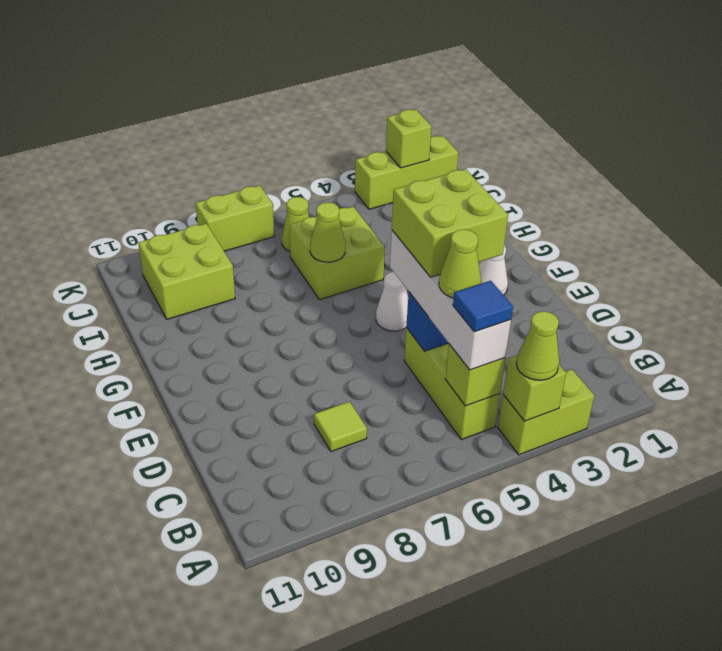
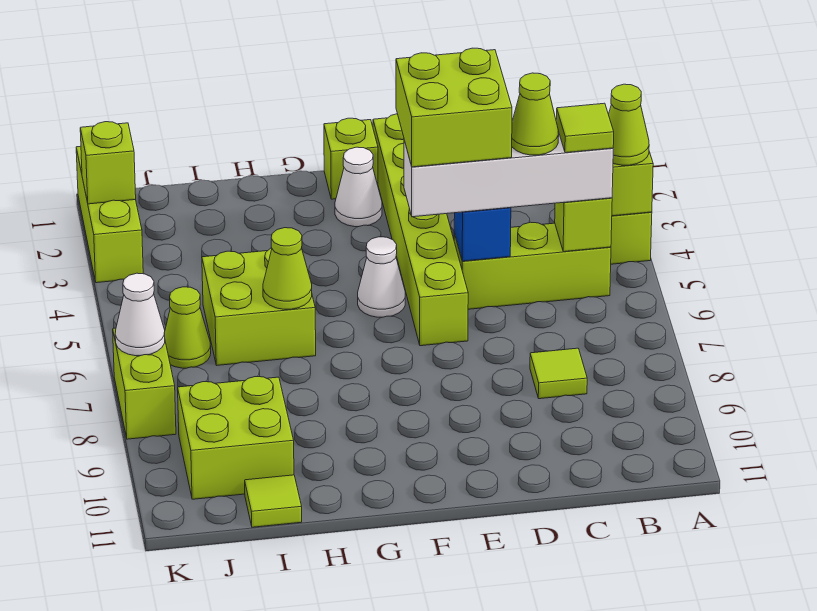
blue tile B5 level 4 -> lime tile B5 level 4
none -> lime brick E1:E6 level 1
none -> lime brick F1 level 1
none -> lime tile I11 level 1
none -> white cone K7 level 2

